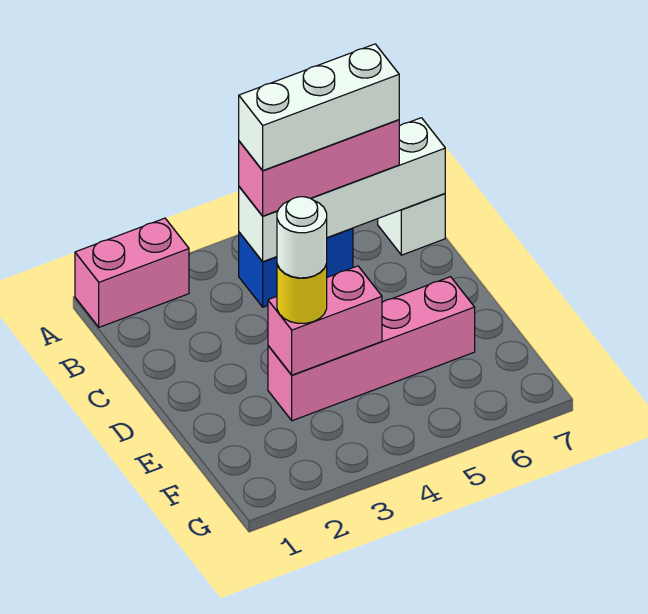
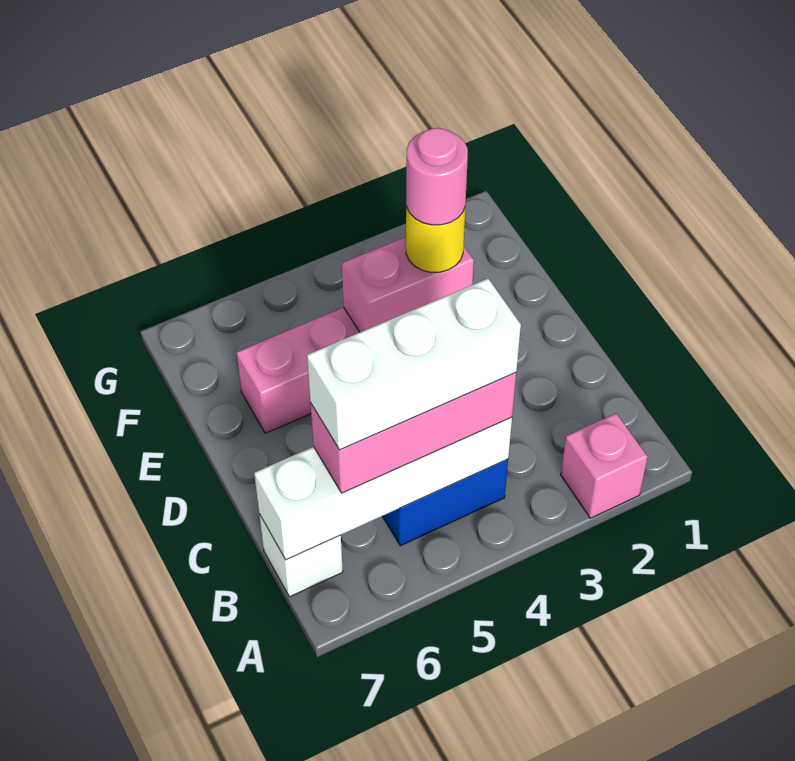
pink brick A1:A2 level 1 -> pink brick A2 level 1
white round brick E3 level 4 -> pink round brick E3 level 4

